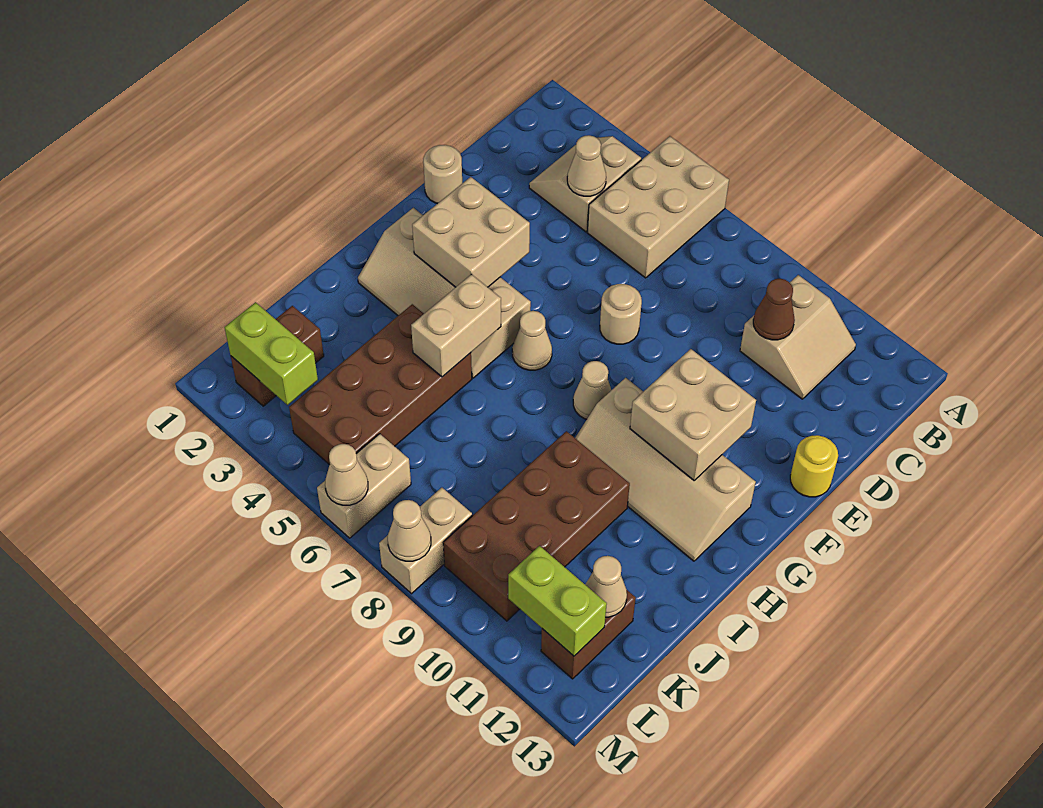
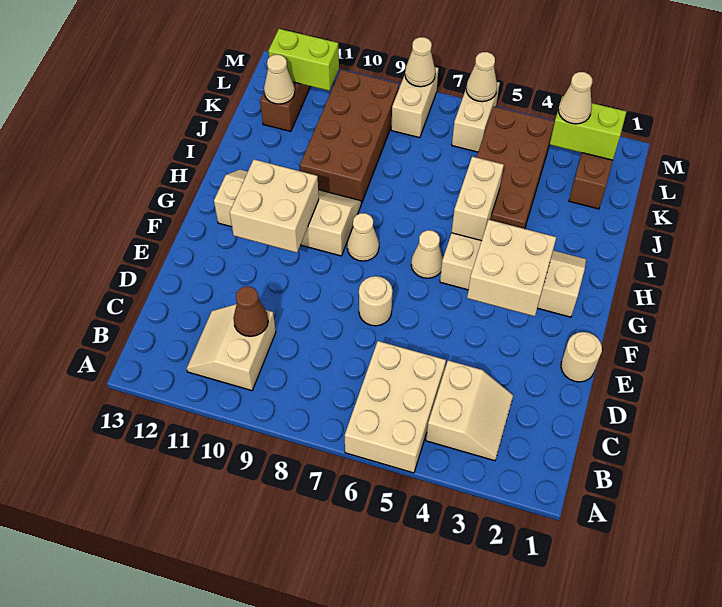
tan cone C4 level 2 -> tan cone L3 level 3
yellow round brick E13 level 1 -> none

